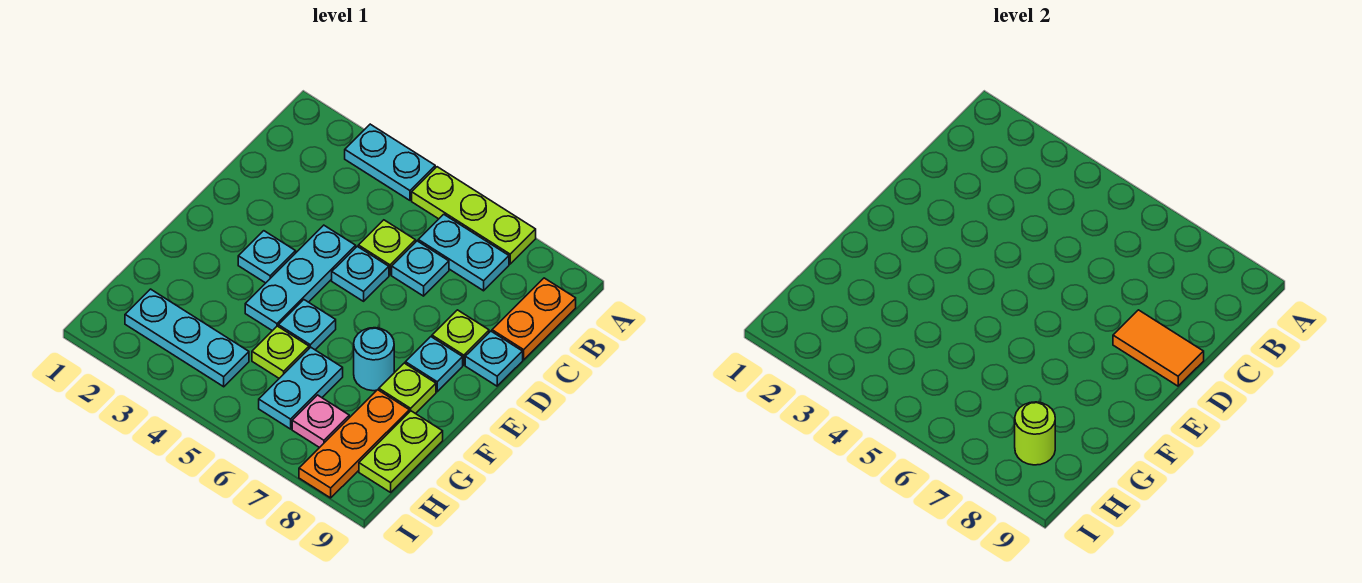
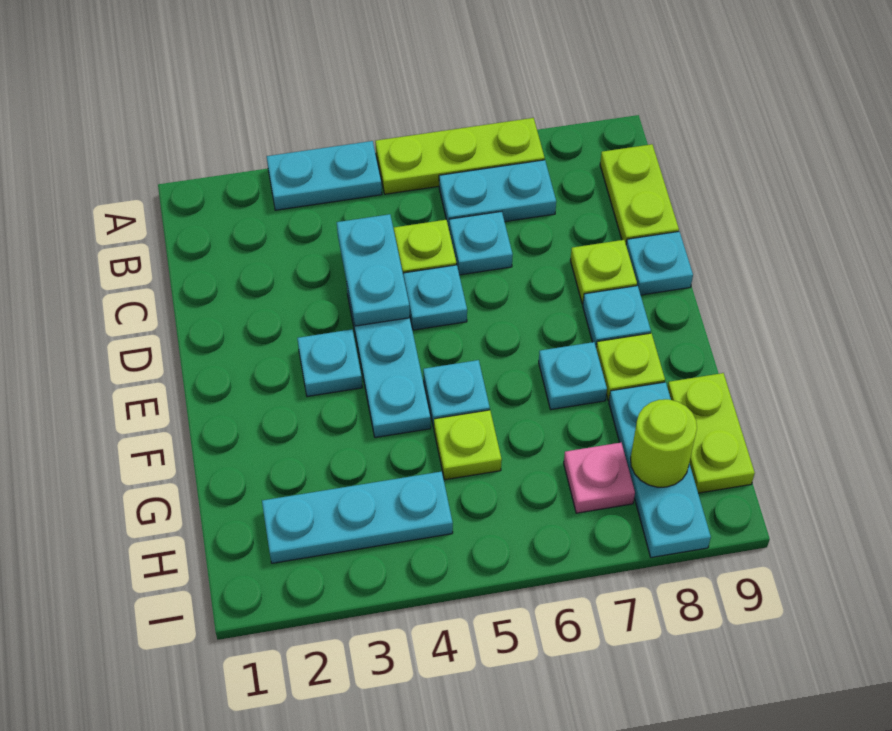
orange plate B9:C9 level 1 -> lime plate B9:C9 level 1
orange tile D8:D9 level 2 -> none
cyan round brick F7 level 1 -> cyan plate F7 level 1
cyan plate G6:H6 level 1 -> cyan plate C4:D4 level 2
orange plate G8:I8 level 1 -> cyan plate G8:I8 level 1

